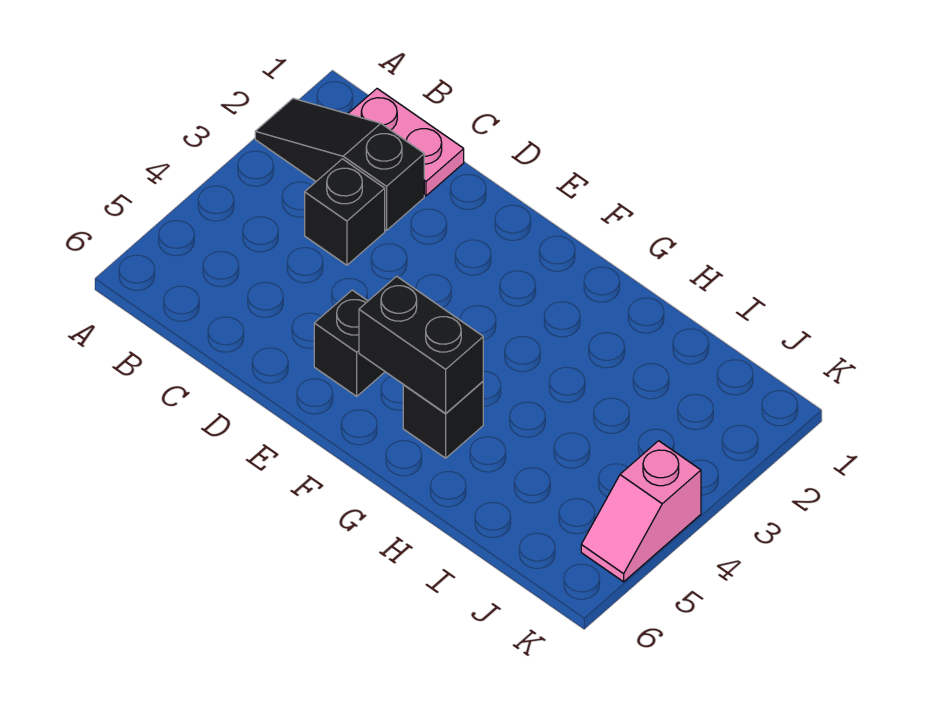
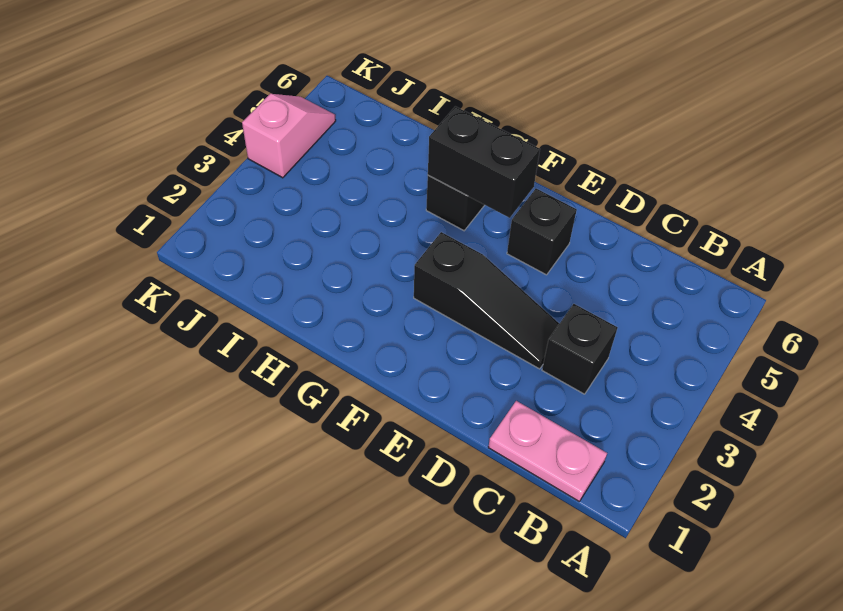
black slope A2:C2 level 1 top C -> black slope D3:F3 level 1 top F

